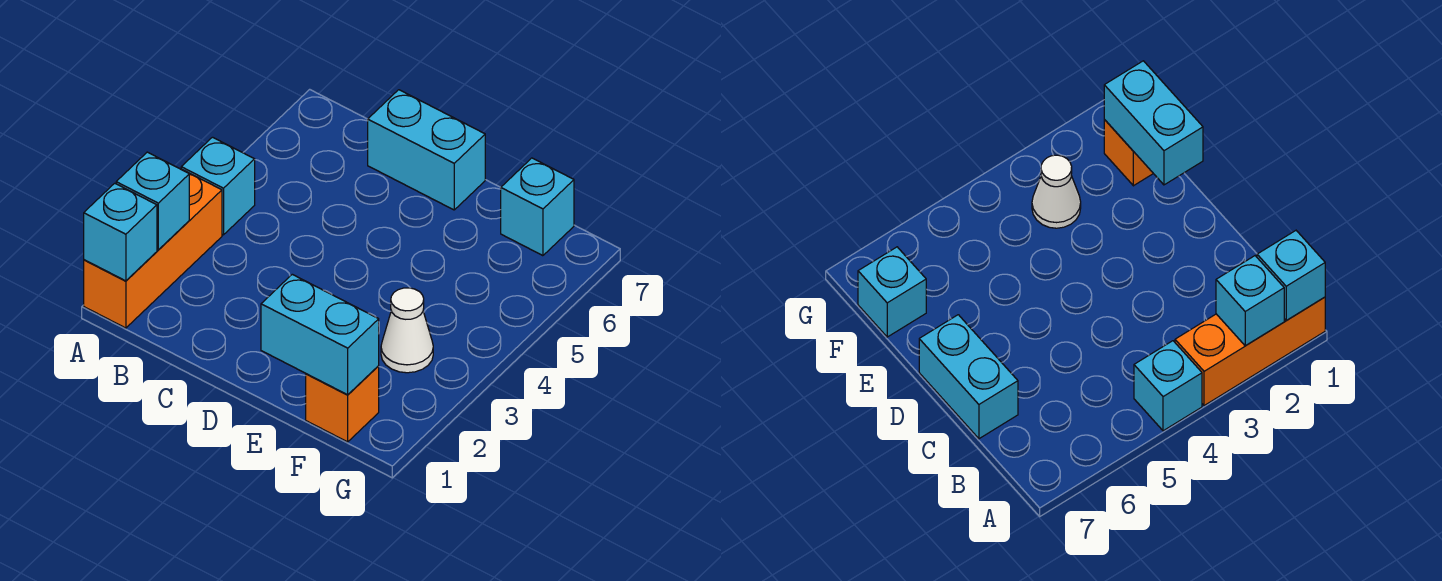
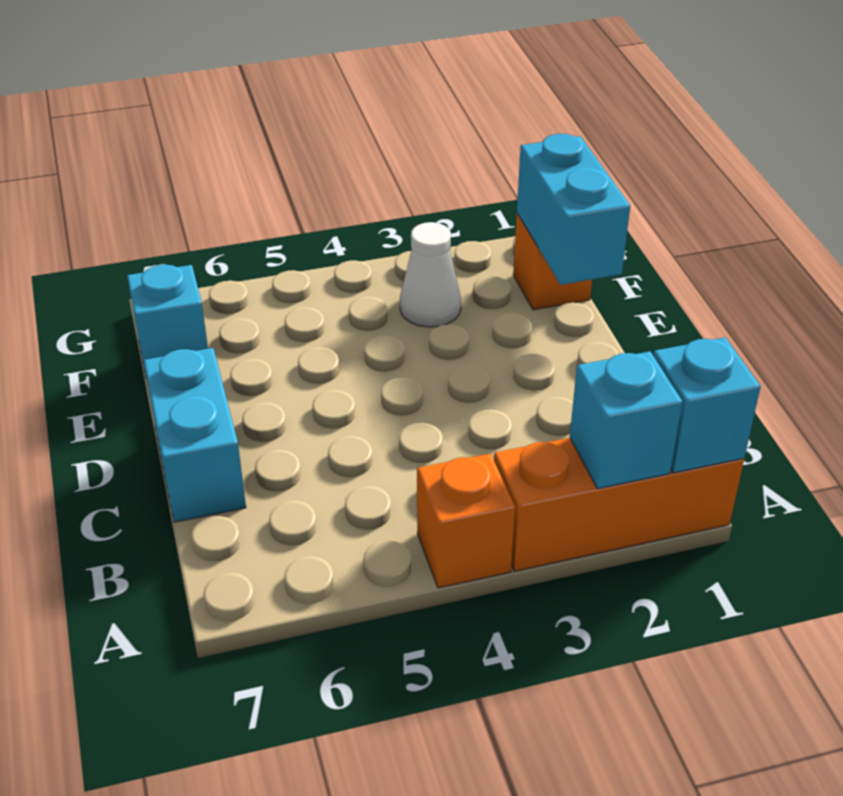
cyan brick A4 level 1 -> orange brick A4 level 1

